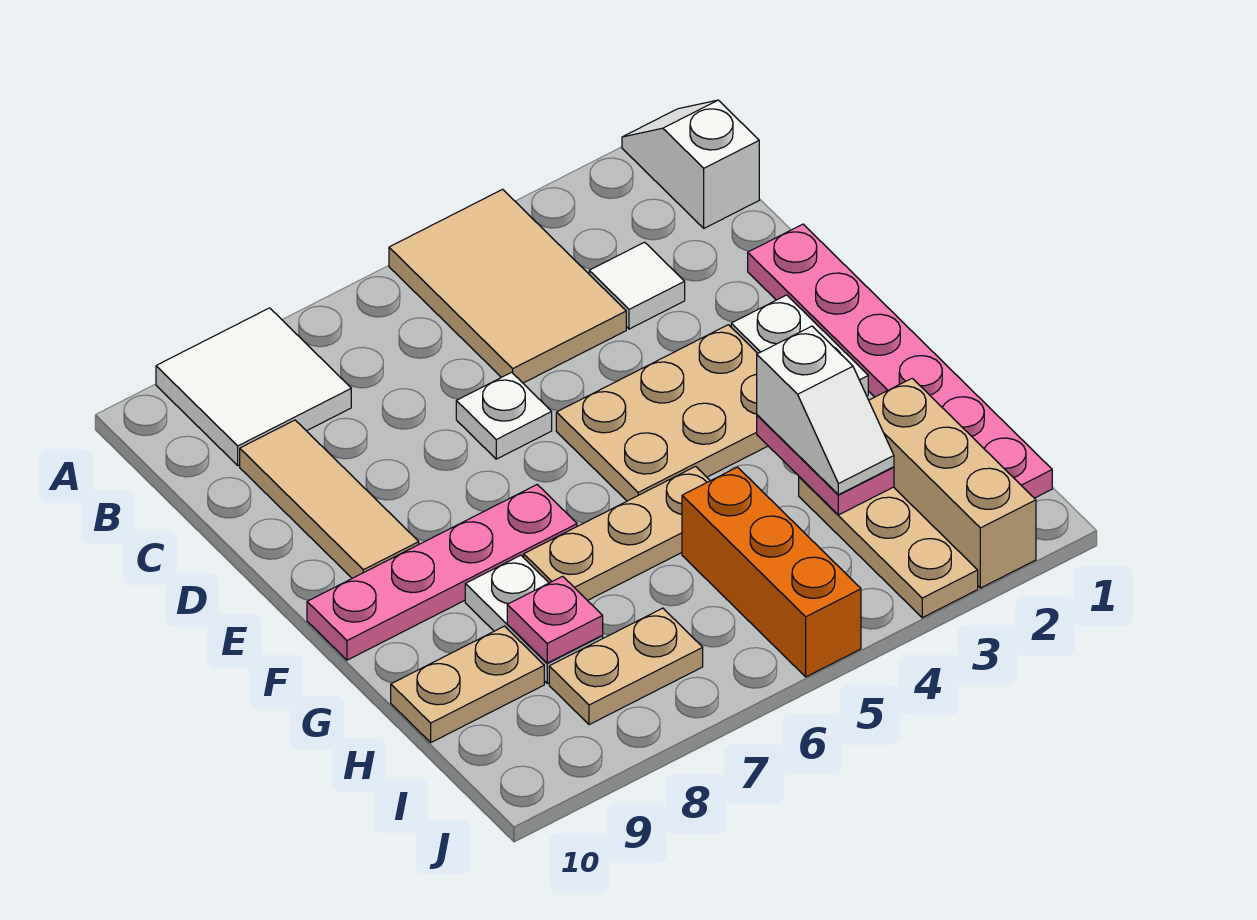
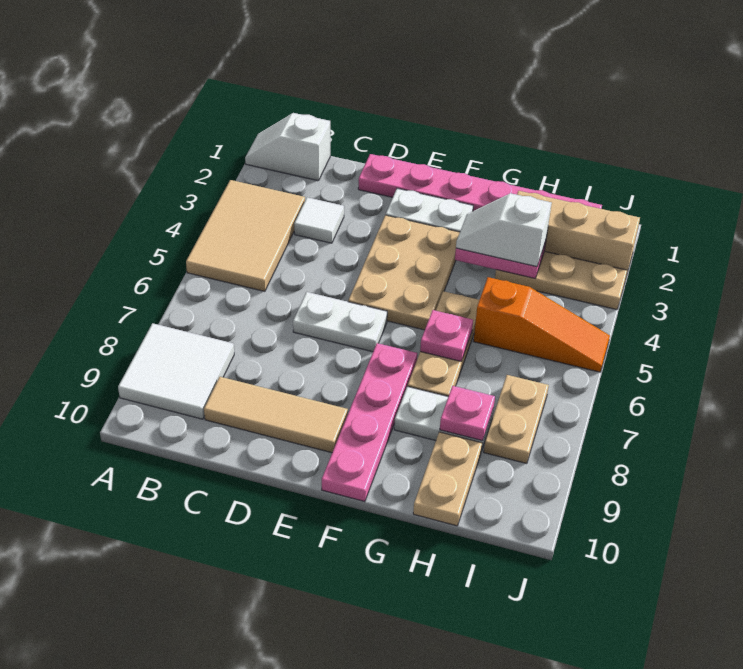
tan tile A4:C5 level 1 -> tan tile A3:B5 level 1
white plate D6 level 1 -> white plate D6:E6 level 1
white slope G3:H3 level 3 top G -> white slope G3:H3 level 3 top H
none -> pink plate G6 level 2
orange brick H5:J5 level 1 -> orange slope H5:J5 level 1 top H

